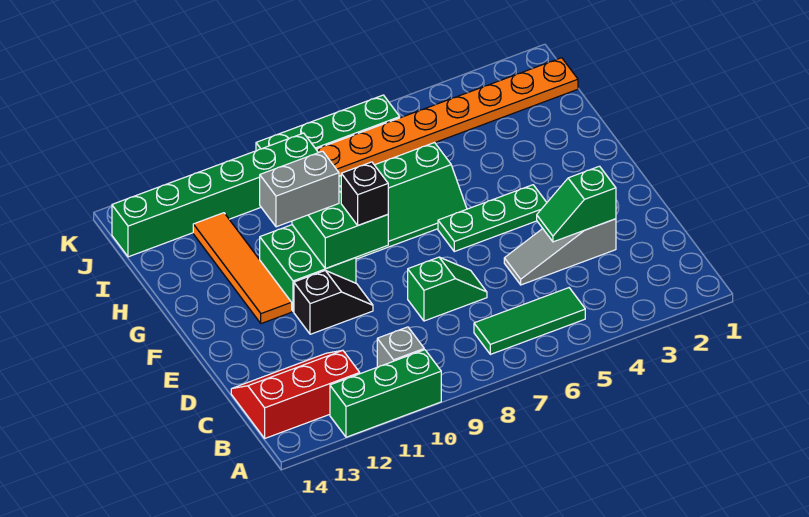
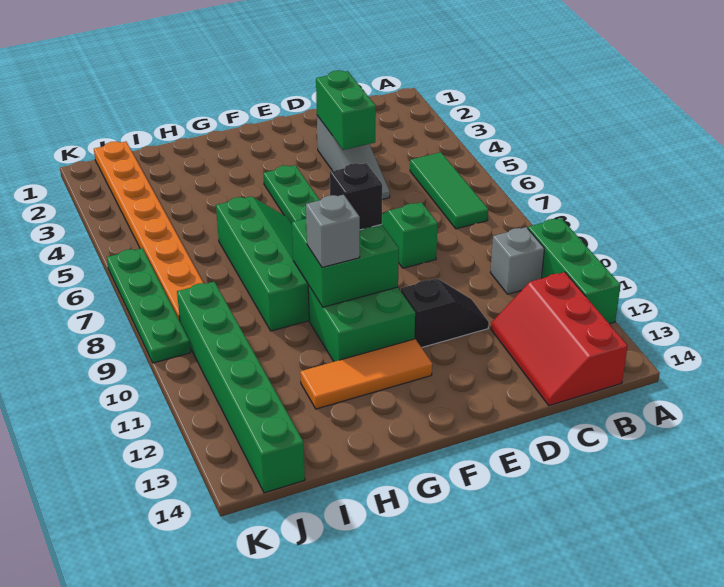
green slope D3:D4 level 2 top 3 -> green brick D3:D4 level 2
black slope E10:E11 level 1 top 11 -> black slope D11:E11 level 1 top E
orange tile F12:I12 level 1 -> orange tile F12:H12 level 1
grey brick G10:G11 level 3 -> grey brick G10 level 3

